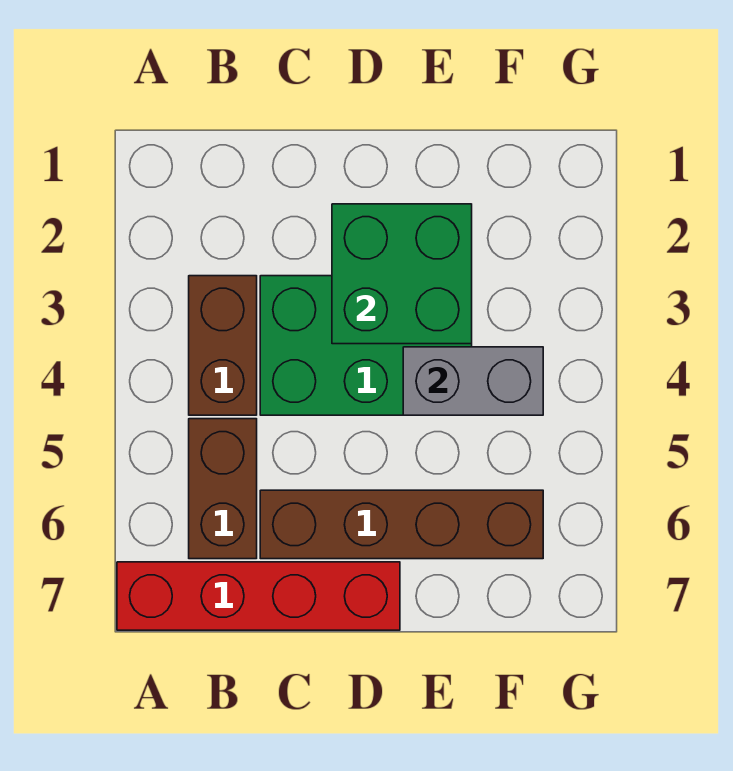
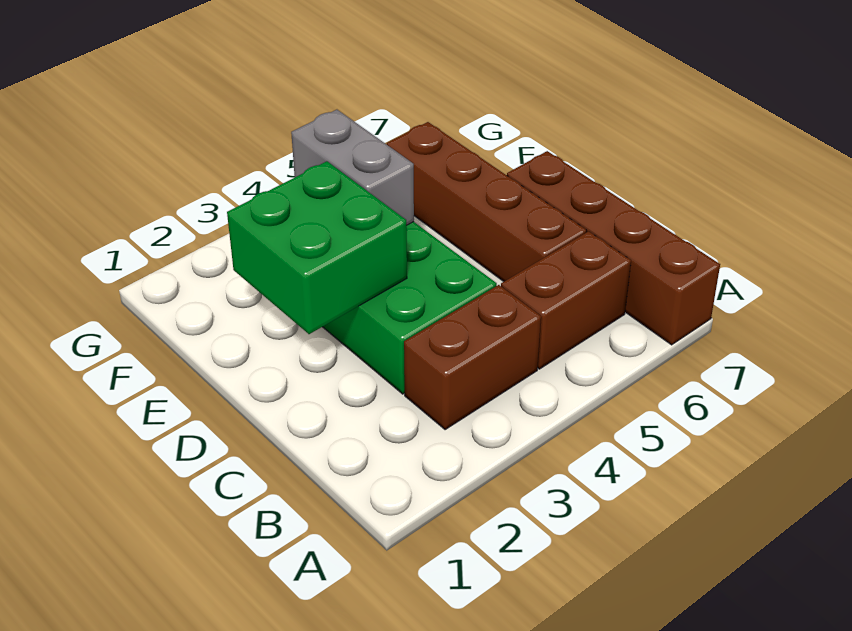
red brick A7:D7 level 1 -> brown brick A7:D7 level 1

